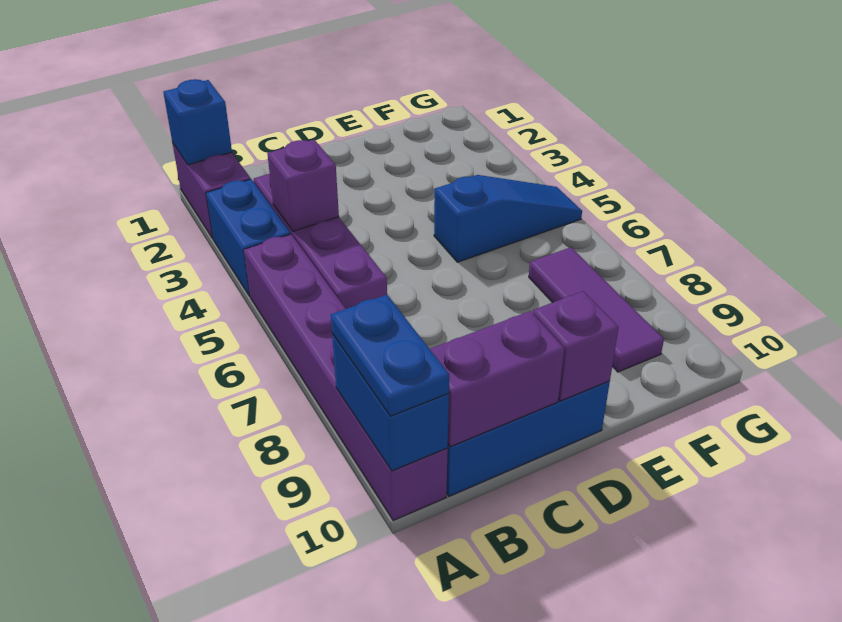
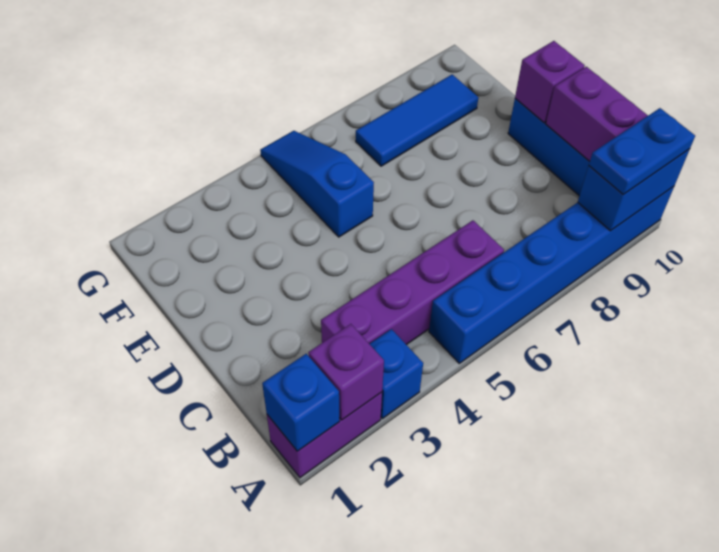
blue brick A3:A4 level 1 -> blue brick A3 level 1
purple brick A5:A10 level 1 -> blue brick A5:A10 level 1
purple brick B4 level 2 -> purple brick A2 level 2
purple tile F7:F9 level 1 -> blue tile F7:F9 level 1

